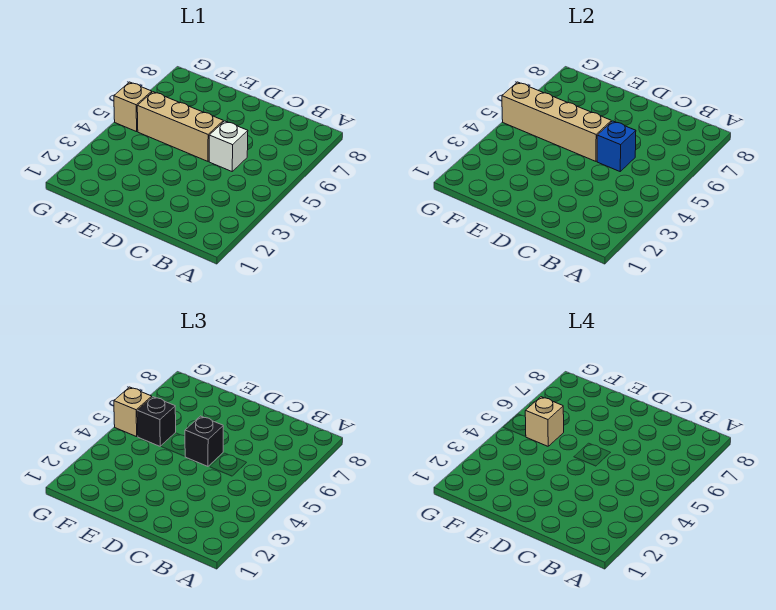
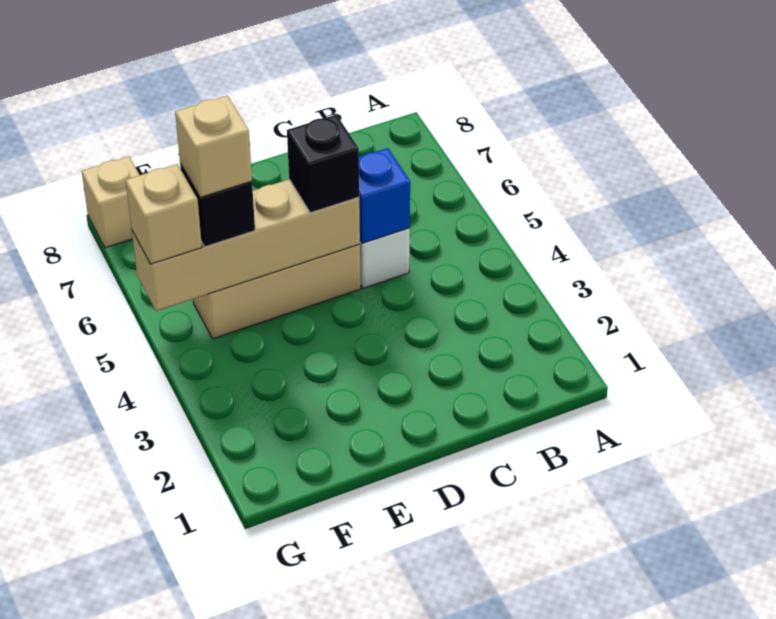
tan brick G5 level 1 -> tan brick G8 level 1

